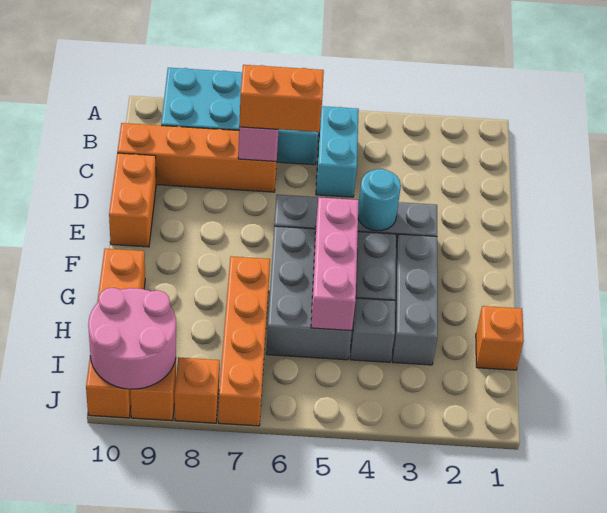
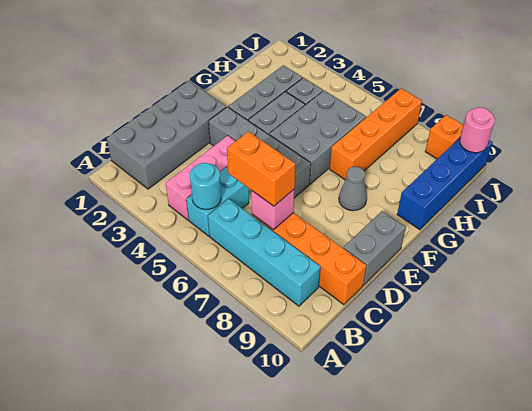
cyan brick A6:B9 level 1 -> cyan brick B6:B9 level 1
none -> grey brick B1:E2 level 1
orange brick D10:E10 level 1 -> grey brick D10:E10 level 1
cyan round brick E4 level 2 -> cyan round brick B5 level 2
pink brick F5:H5 level 2 -> pink brick B4:D4 level 1
none -> grey cone F8 level 1
orange brick G10:J10 level 1 -> blue brick G10:J10 level 1
orange brick H1 level 1 -> none
pink round brick I9:J10 level 2 -> pink round brick J10 level 2
orange brick J8 level 1 -> none

